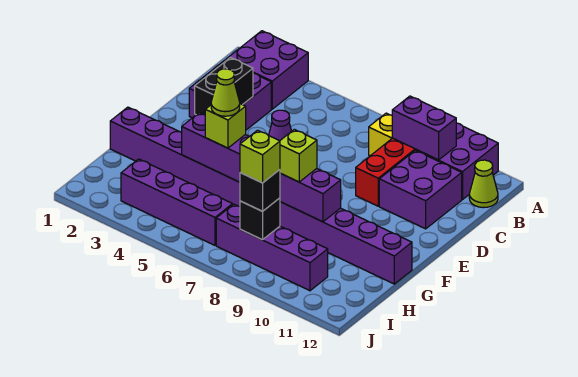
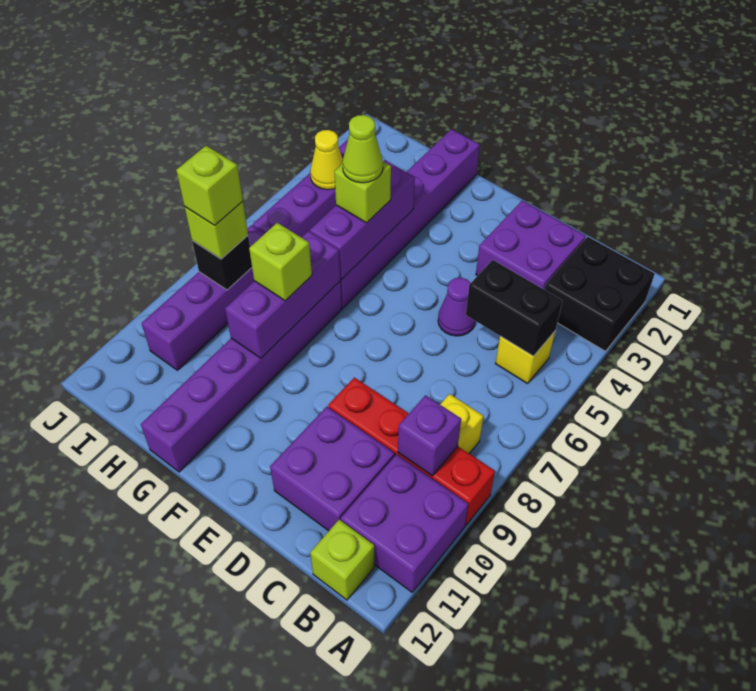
purple brick A2:B3 level 1 -> black brick A2:B3 level 1
none -> yellow brick B5 level 1
purple brick B9:B10 level 2 -> purple brick B9 level 2
lime cone B12 level 1 -> lime brick B12 level 1
black brick D3:E3 level 2 -> black brick B5:C5 level 2
none -> yellow cone I4 level 2
black brick I8 level 3 -> lime brick I8 level 3

